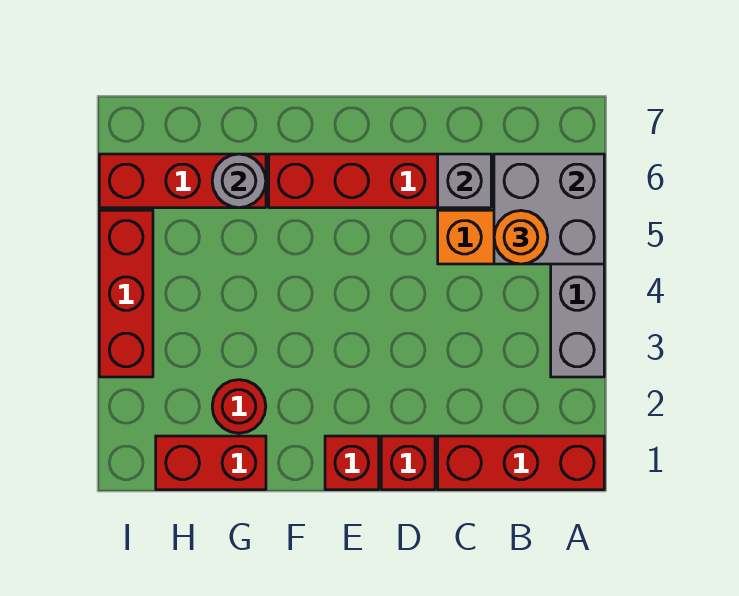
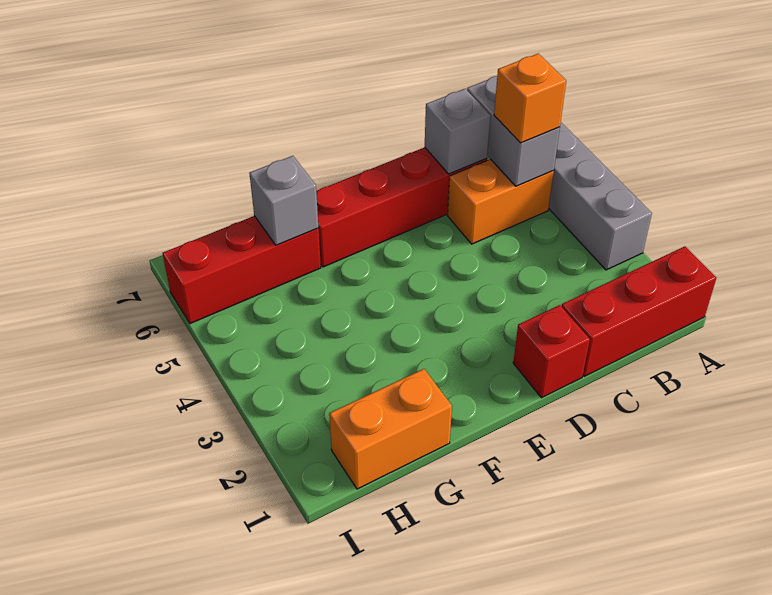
grey brick A5:B6 level 2 -> grey brick B5:B6 level 2
orange round brick B5 level 3 -> orange brick B5 level 3
red brick E1 level 1 -> none
red brick G1:H1 level 1 -> orange brick G1:H1 level 1
red round brick G2 level 1 -> none
grey round brick G6 level 2 -> grey brick G6 level 2
red brick I3:I5 level 1 -> none

